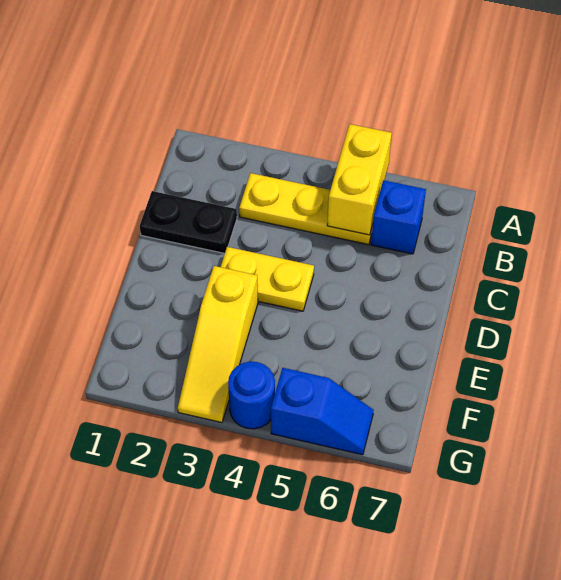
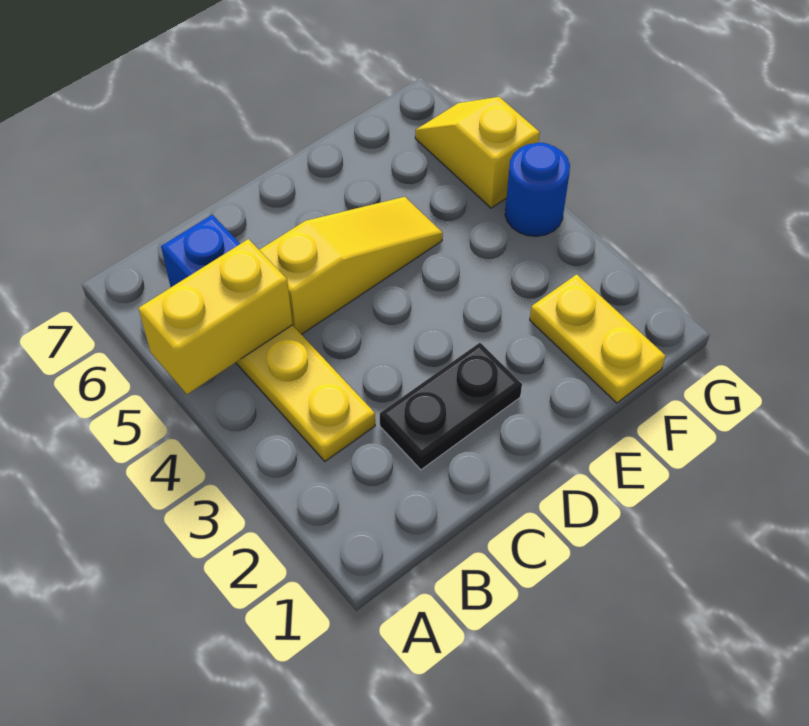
black plate C1:C2 level 1 -> black plate C2:D2 level 1
yellow plate D3:D4 level 1 -> yellow plate F1:F2 level 1
yellow slope E3:G3 level 1 top E -> yellow slope C5:E5 level 1 top C
blue slope G5:G6 level 1 top 5 -> yellow slope G5:G6 level 1 top 5

